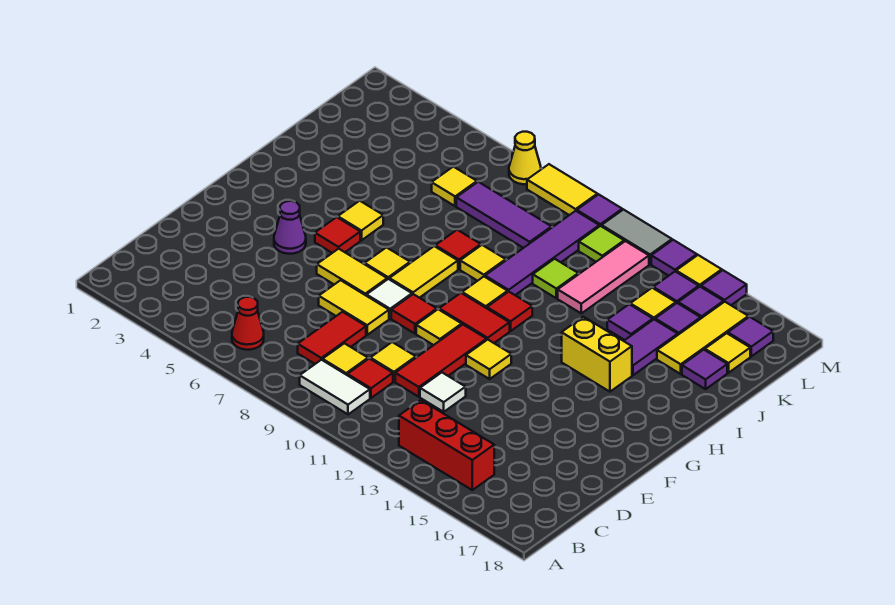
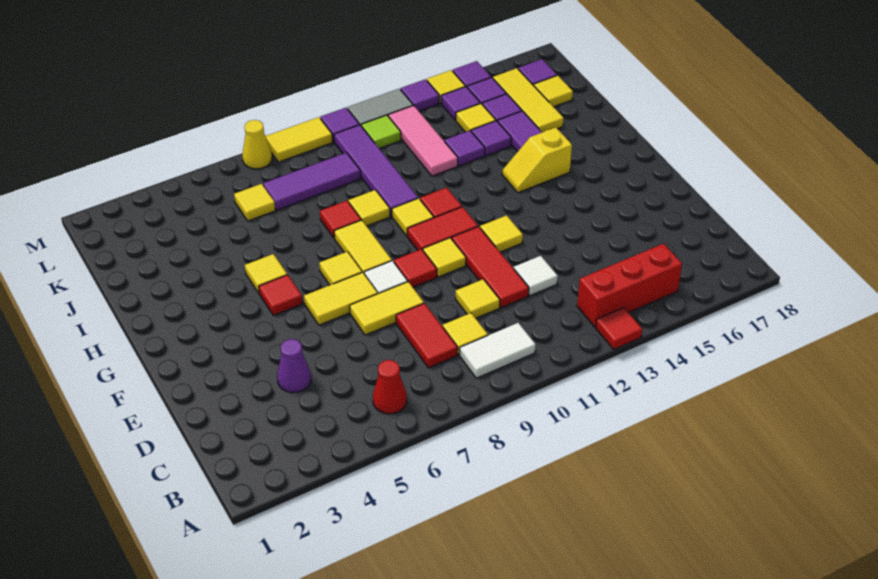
red tile C10 level 1 -> red tile A13 level 1
purple cone F4 level 1 -> purple cone D4 level 1
yellow brick H14:H15 level 1 -> yellow slope H14:H15 level 1 top 15
lime tile J11 level 1 -> none
purple tile J17 level 1 -> purple tile J13 level 1

